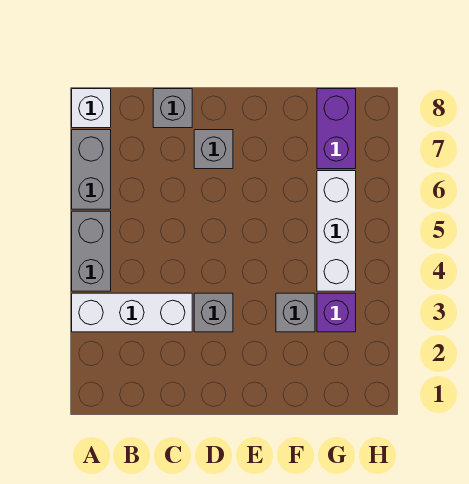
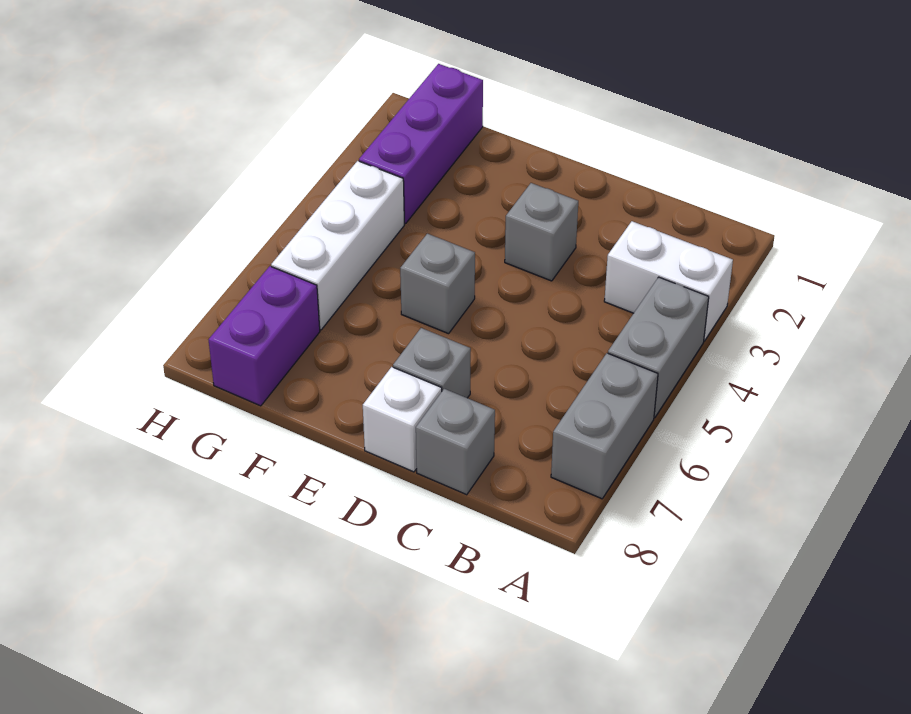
white brick A3:C3 level 1 -> white brick A3:B3 level 1
white brick A8 level 1 -> white brick D8 level 1
grey brick F3 level 1 -> grey brick E5 level 1
purple brick G3 level 1 -> purple brick G1:G3 level 1

